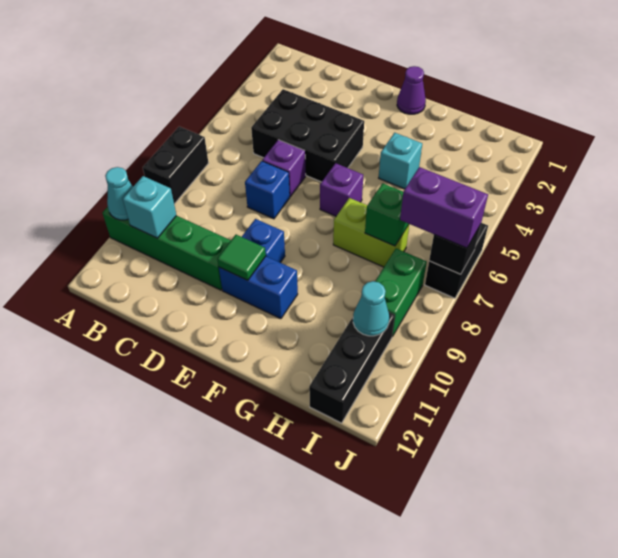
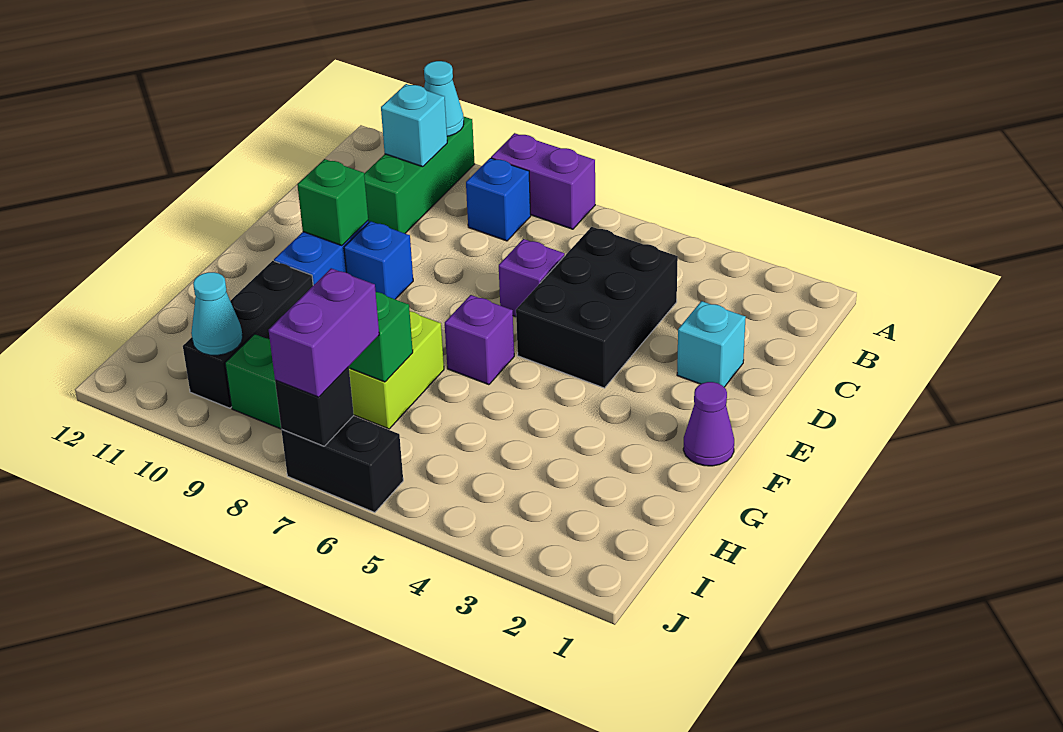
black brick A7:A8 level 1 -> purple brick A7:A8 level 1
green brick A10:D10 level 1 -> green brick A10:C10 level 1
blue brick D7 level 1 -> blue brick B8 level 1
green tile E10 level 2 -> green brick E10 level 2
cyan brick G4 level 1 -> cyan brick D2 level 1
black brick I10:I12 level 1 -> black brick G10:I10 level 1

